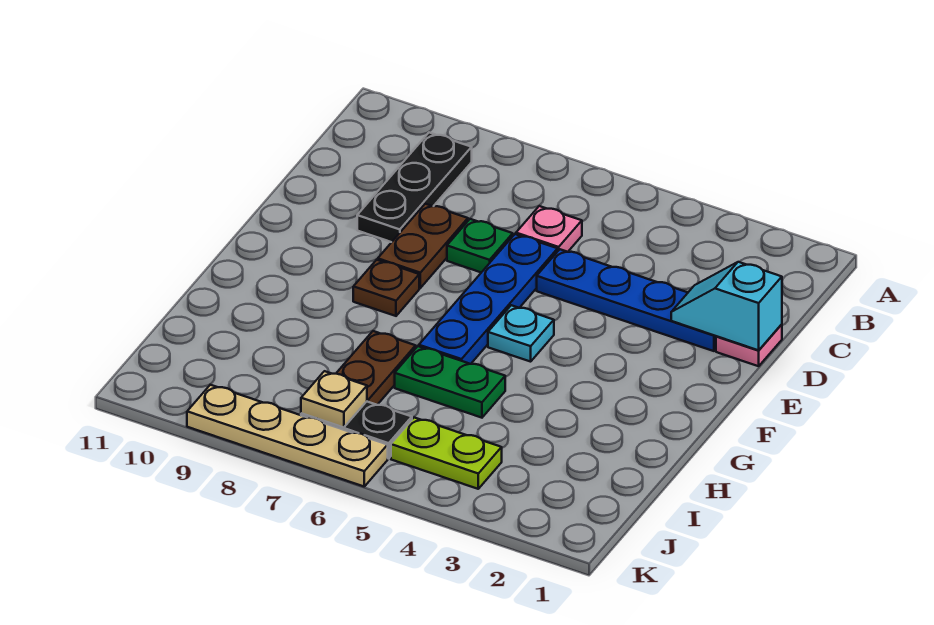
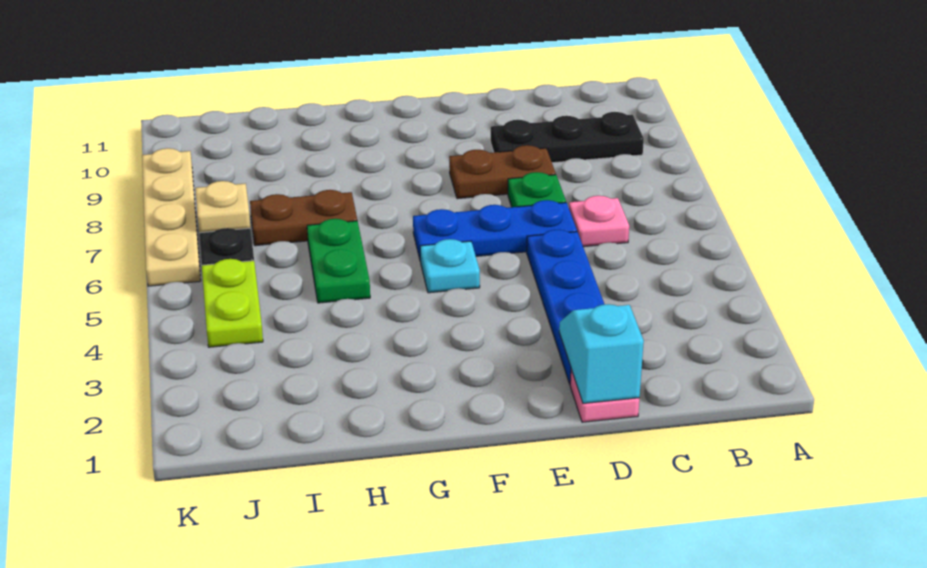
blue plate D6:G6 level 1 -> blue plate D6:F6 level 1
brown plate F8 level 1 -> none

